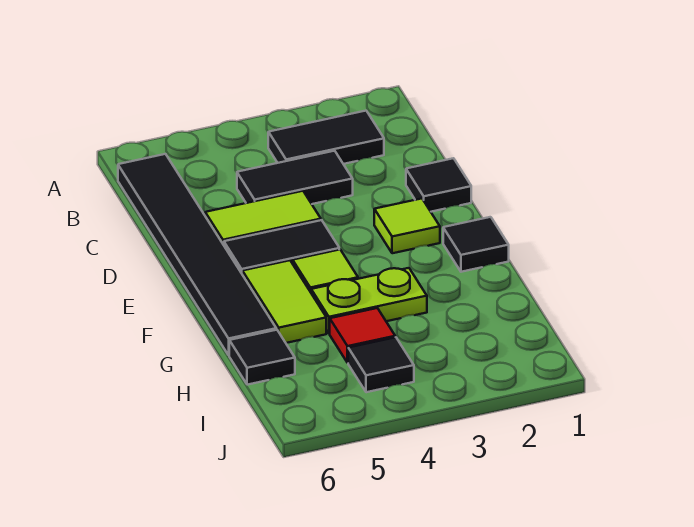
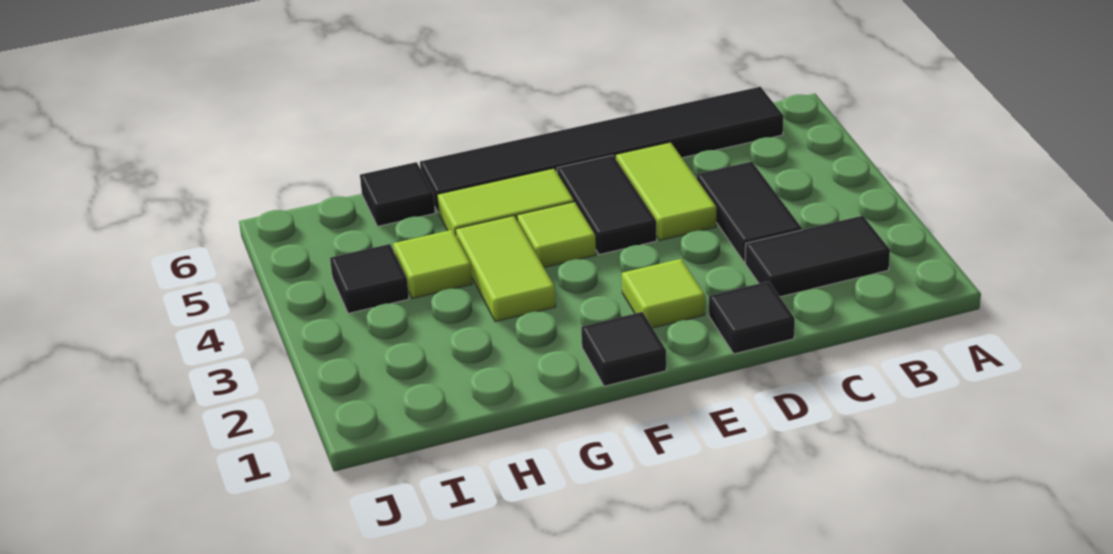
black tile B2:B3 level 1 -> black tile B2:C2 level 1
lime plate G3:G4 level 1 -> lime tile G3:G4 level 1
red tile H4 level 1 -> lime tile H4 level 1

